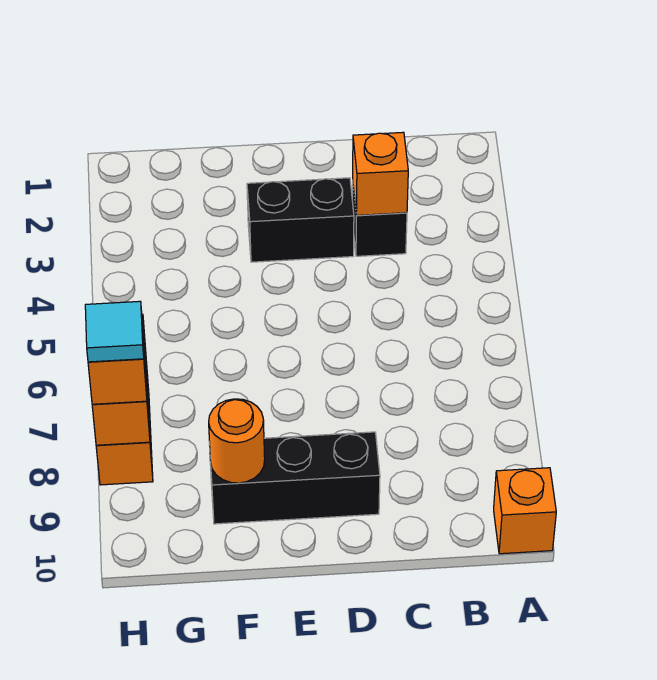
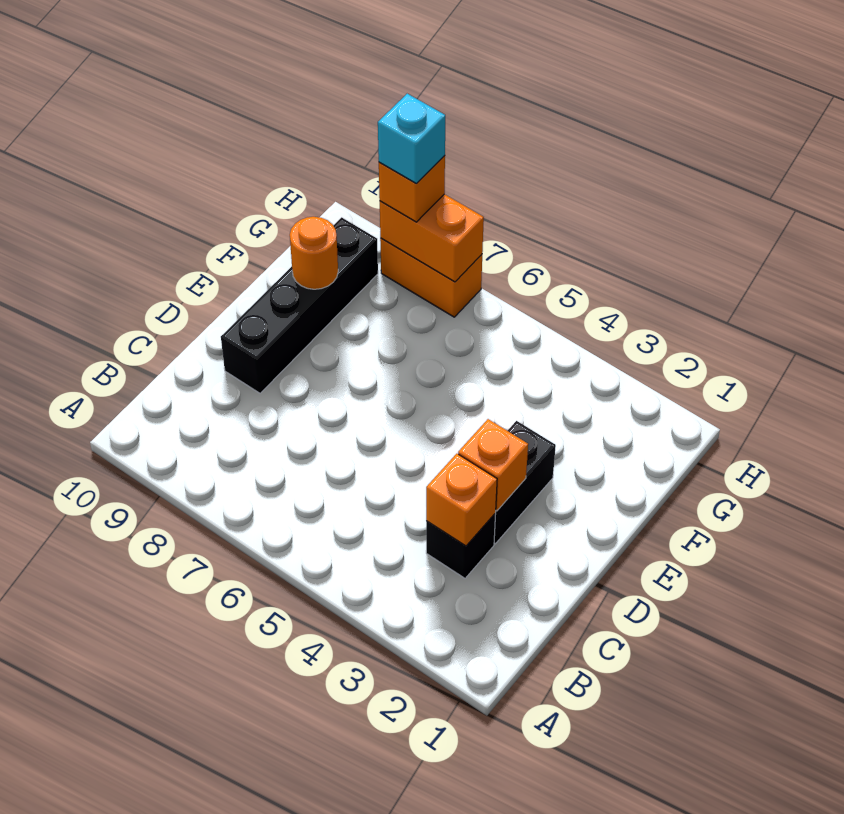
orange brick A10 level 1 -> orange brick D3 level 2
black brick D9:F9 level 1 -> black brick D9:G9 level 1
cyan tile H8 level 4 -> cyan brick H8 level 4

